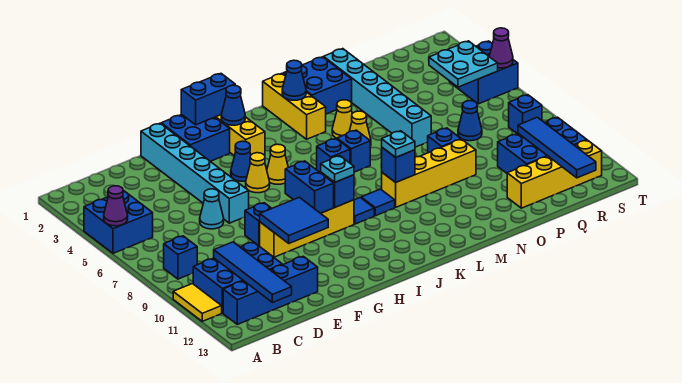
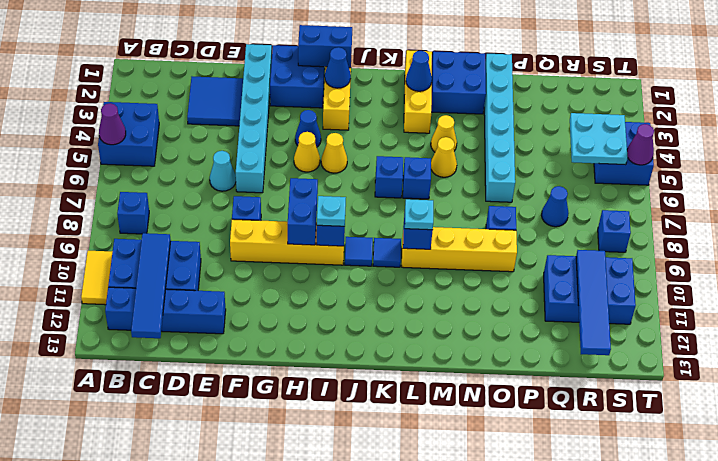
blue tile F9:G10 level 2 -> blue tile D2:E3 level 1
yellow brick P12:S12 level 1 -> none

